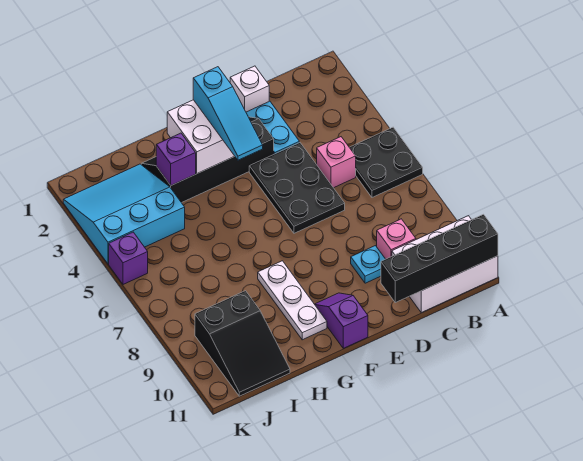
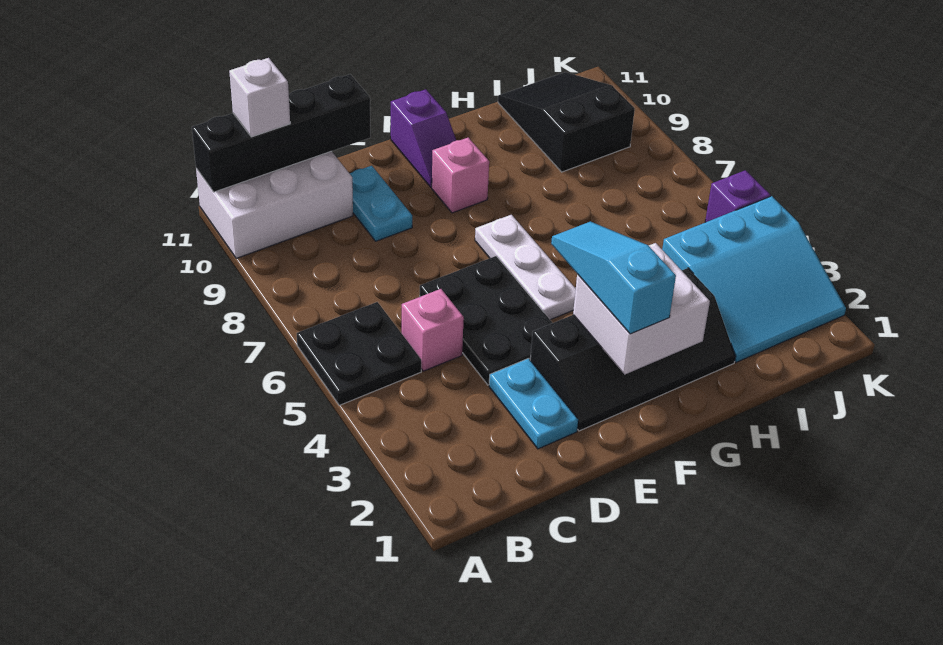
pink brick C9 level 1 -> pink brick F9 level 1
white brick D1 level 1 -> white brick B11 level 3
cyan plate D9 level 1 -> cyan plate D9:D10 level 1
white plate G8:G10 level 1 -> white plate F5:F7 level 1
purple brick H3 level 2 -> none

